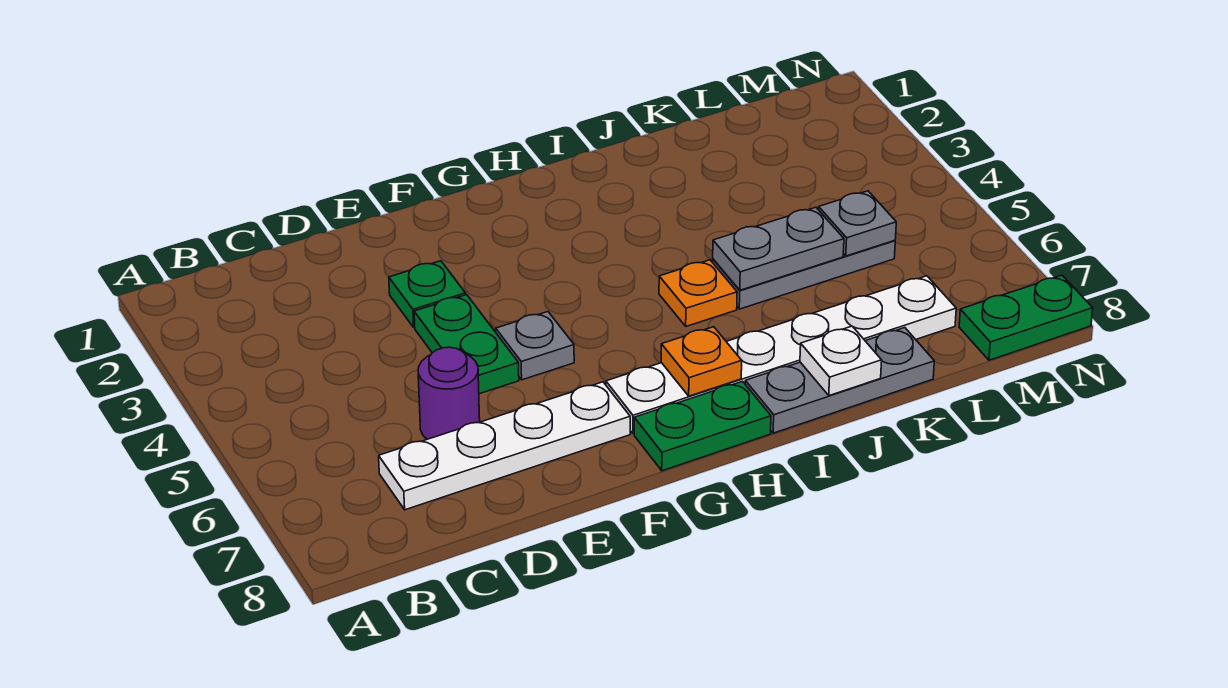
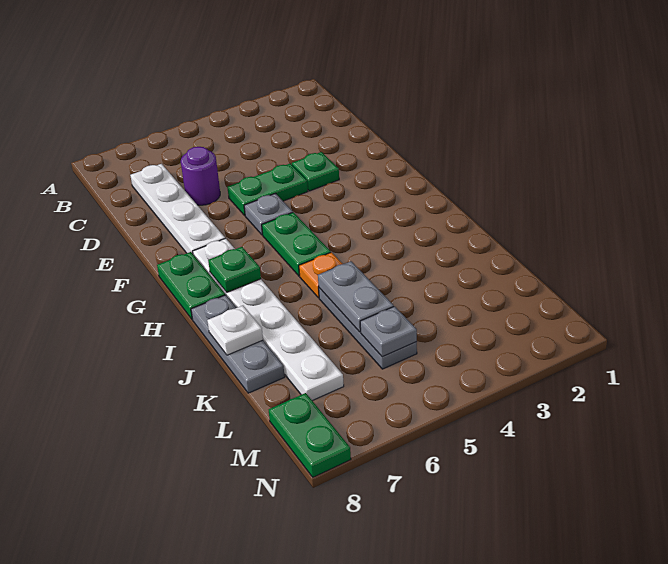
none -> green plate G5:H5 level 1
orange plate H7 level 2 -> green plate H7 level 2

